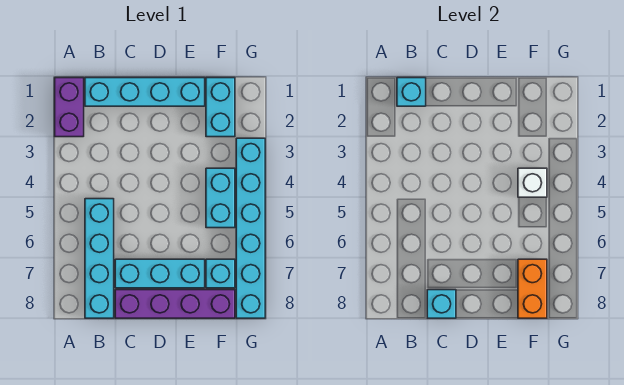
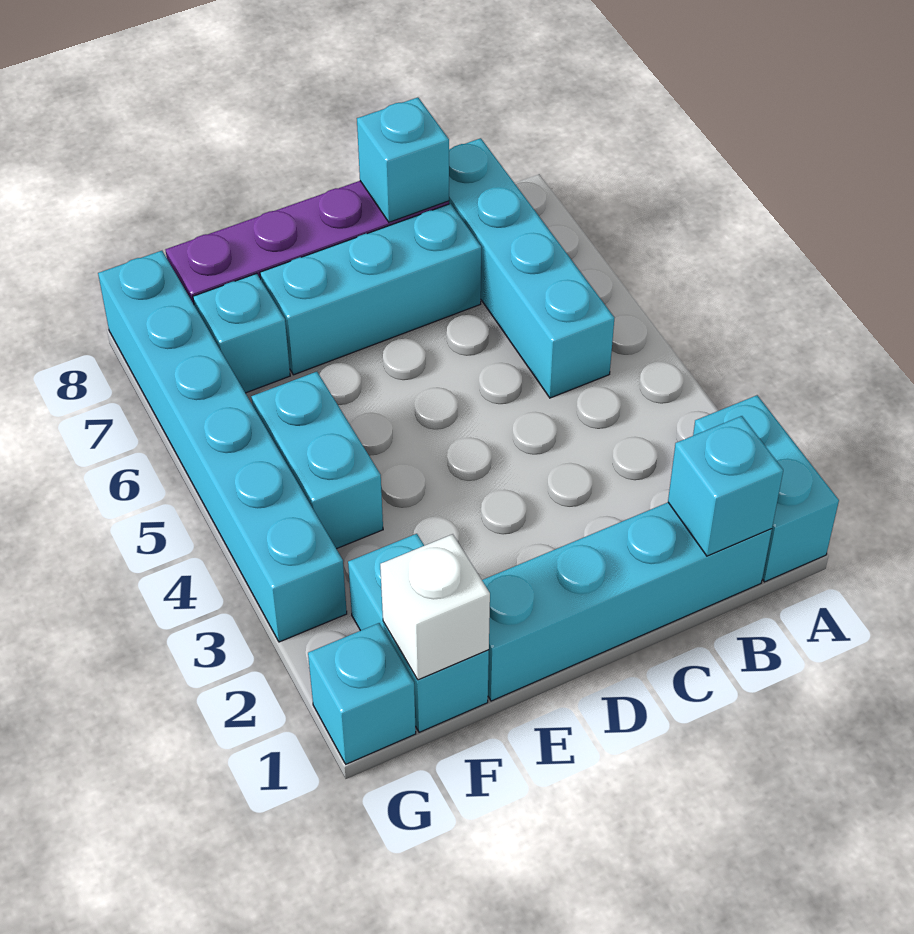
purple brick A1:A2 level 1 -> cyan brick A1:A2 level 1
white brick F4 level 2 -> white brick F1 level 2
orange brick F7:F8 level 2 -> none
none -> cyan brick G1 level 1

